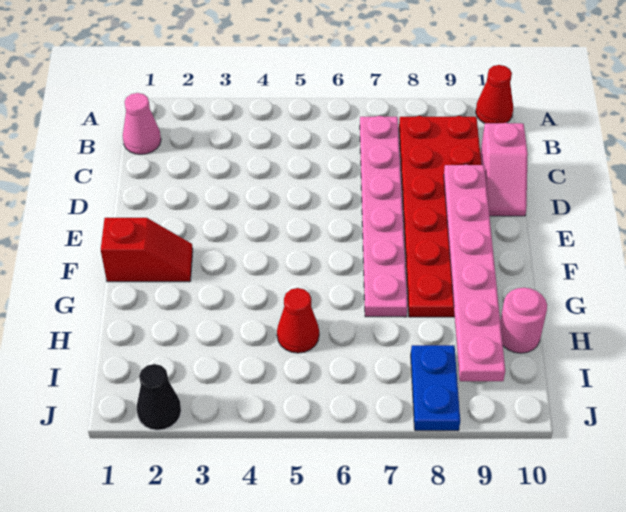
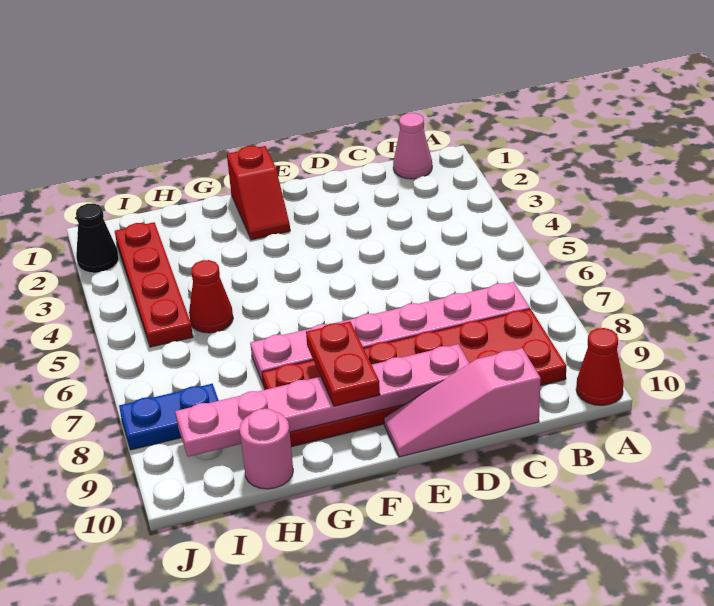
pink slope C10:D10 level 1 top C -> pink slope C10:E10 level 1 top C
none -> red plate F8:F9 level 3
none -> red plate I2:I5 level 1

